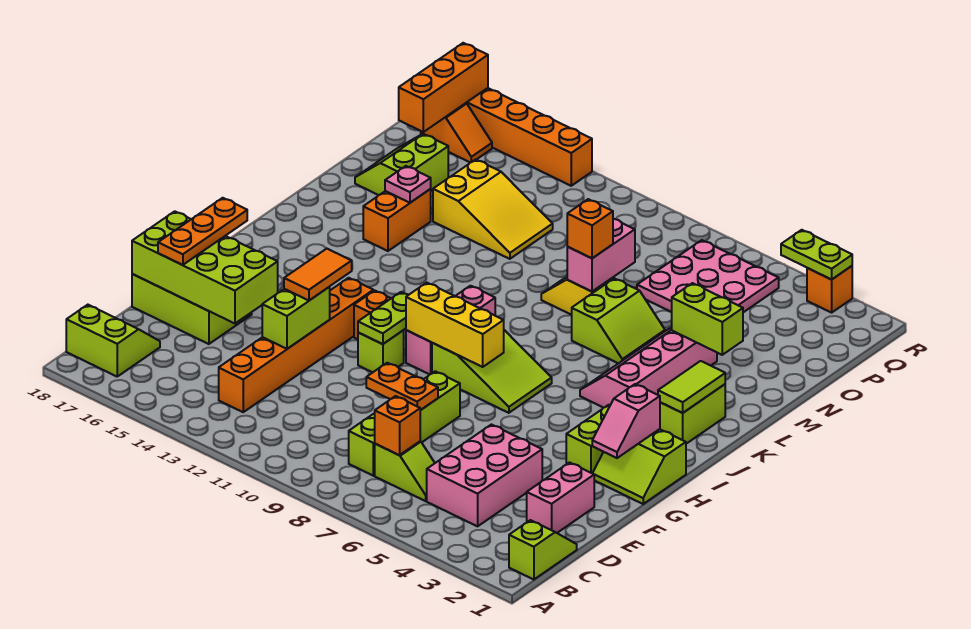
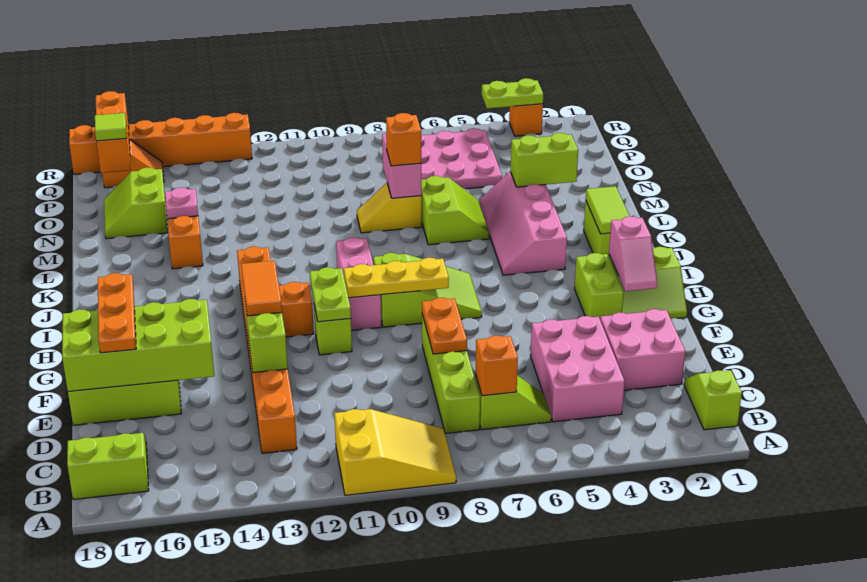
orange brick C13:H13 level 1 -> orange brick C13:J13 level 1
pink brick D2:E2 level 1 -> pink brick D2:E3 level 1
orange plate E8:E9 level 2 -> orange plate E8:F8 level 2
yellow brick H8:H10 level 2 -> yellow plate H8:H10 level 2
yellow slope N12:O14 level 1 top 14 -> yellow slope A9:B11 level 1 top 11
none -> lime tile P17 level 3

